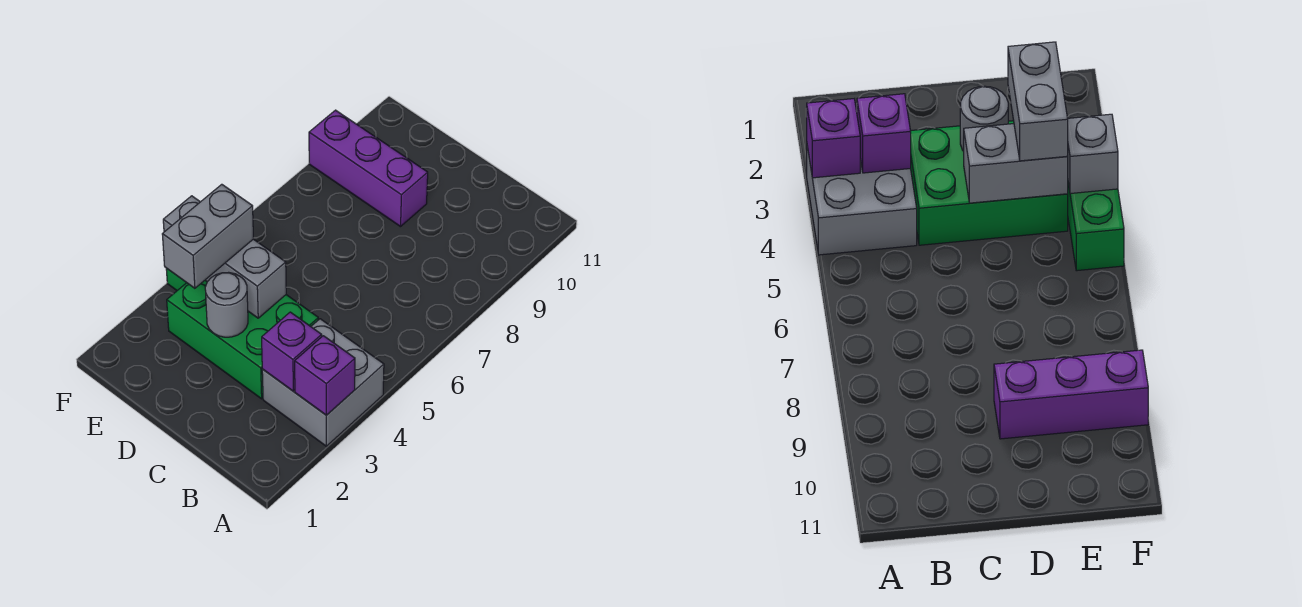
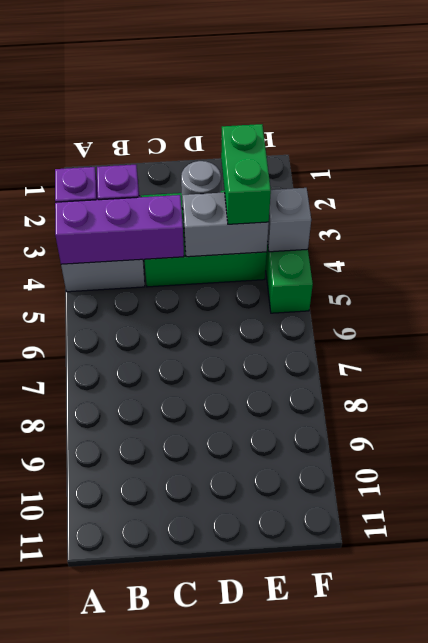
purple brick D9:F9 level 1 -> purple brick A4:C4 level 2
grey brick E3:E4 level 3 -> green brick E3:E4 level 3

